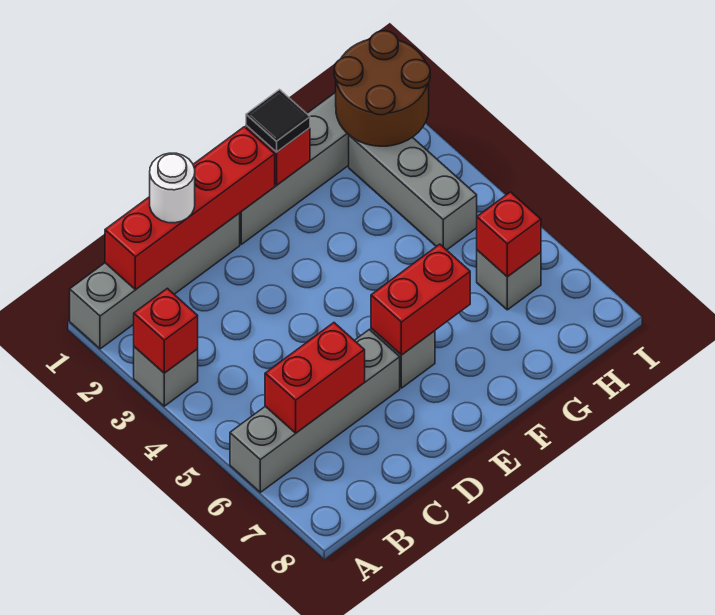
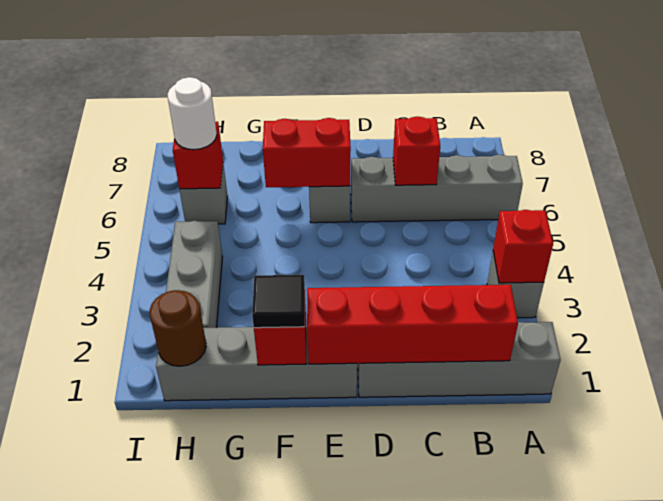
red brick B6:C6 level 2 -> red brick C6 level 2
white round brick C1 level 3 -> white round brick H6 level 3
brown round brick H1:I2 level 2 -> brown round brick H1 level 2

